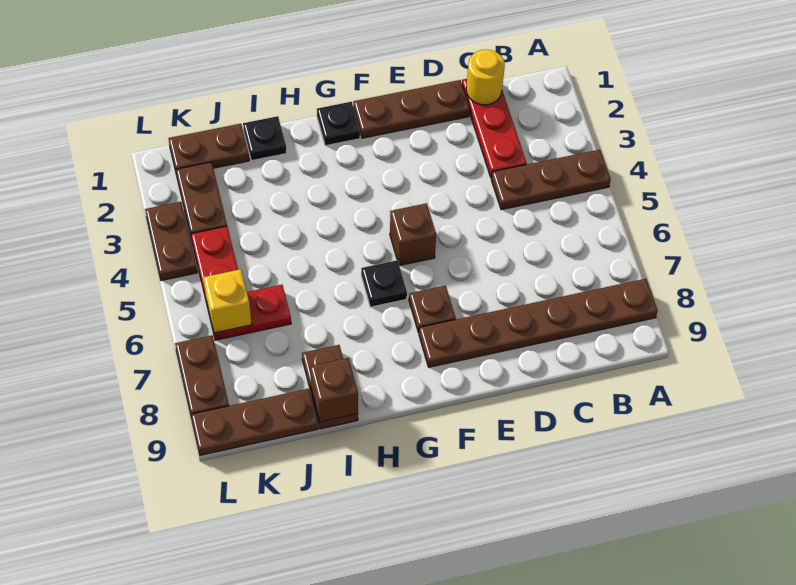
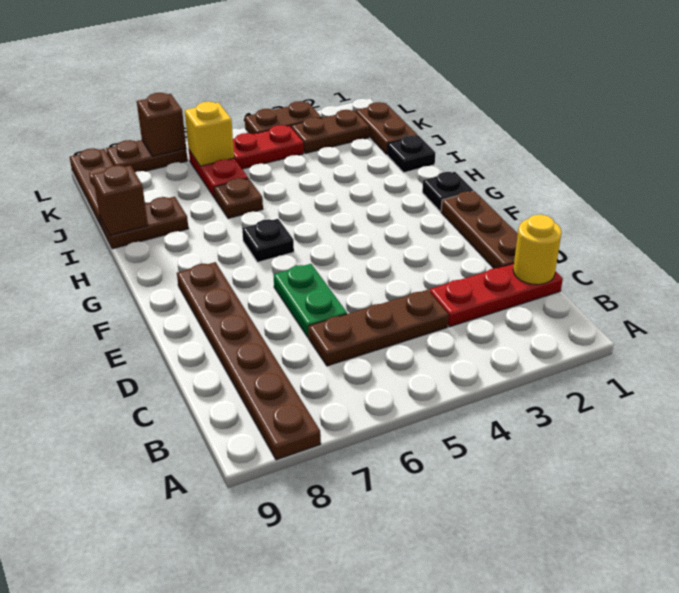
brown plate A4:C4 level 1 -> brown plate C4:C6 level 1
none -> green plate D6:E6 level 1
brown brick F5 level 1 -> brown brick L7 level 2
brown plate F7 level 1 -> brown plate I6 level 1

